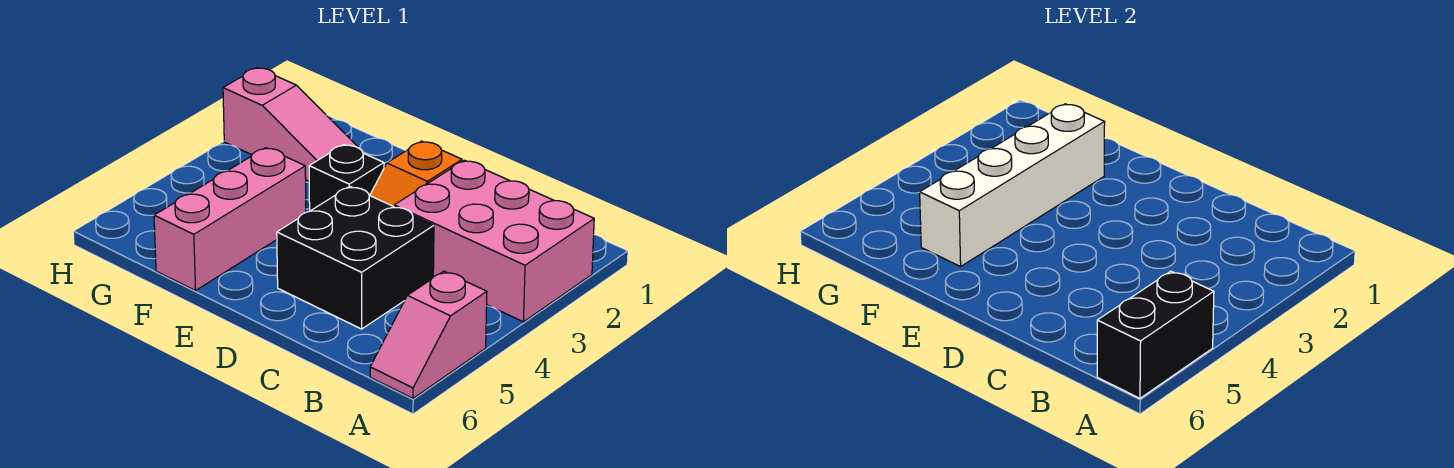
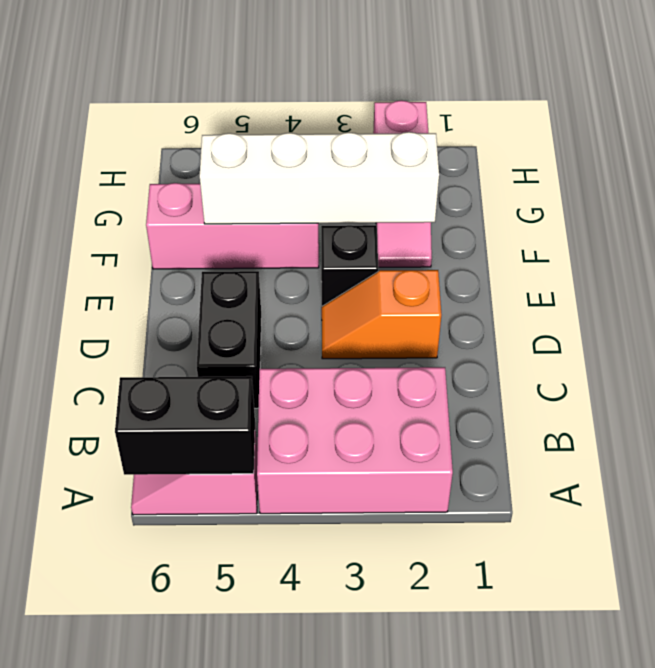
pink brick A2:C3 level 1 -> pink brick A2:B4 level 1
black brick C4:D5 level 1 -> black brick C5:D5 level 1

